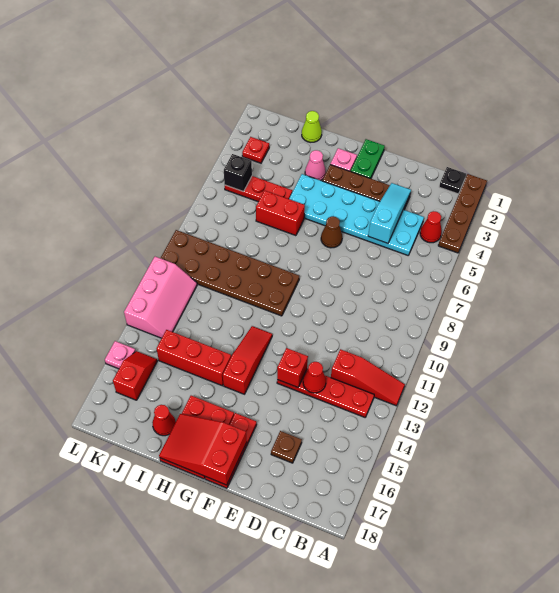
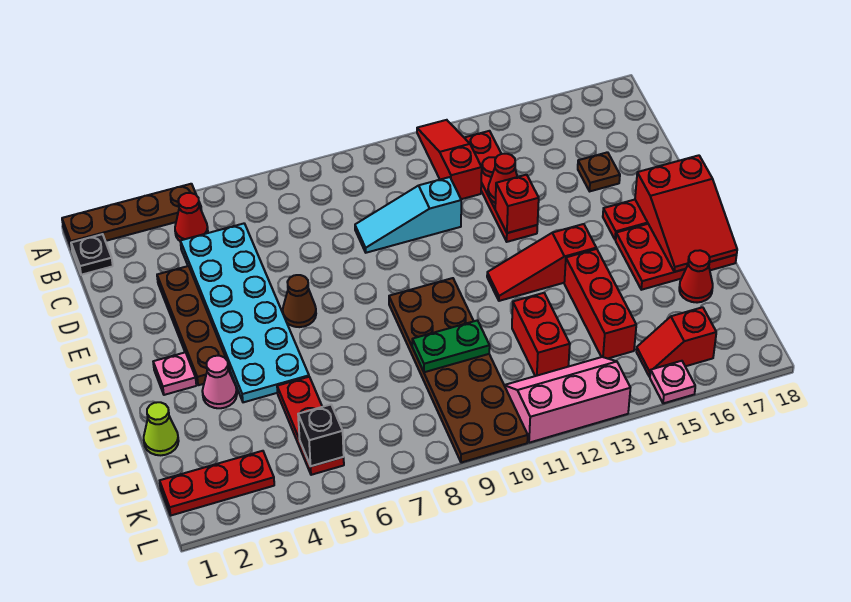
cyan slope D3:D5 level 2 top 5 -> cyan slope D9:D11 level 1 top 11
green plate F1:F2 level 1 -> green plate I9:I10 level 2
red brick H6:I6 level 1 -> red brick I12:J12 level 1
red plate K3 level 1 -> red plate K1:K3 level 1

